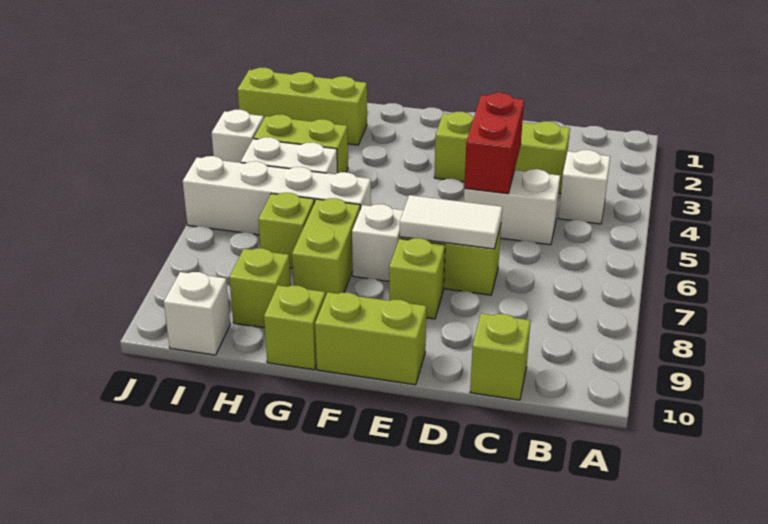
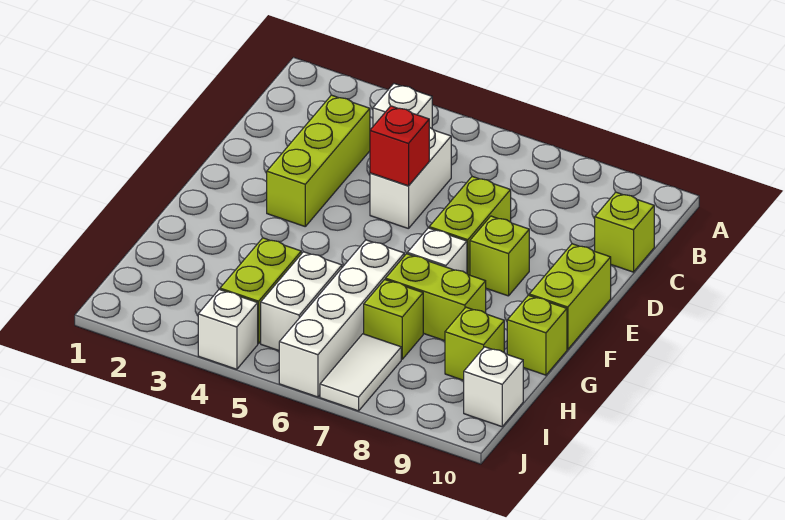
red brick D4:D5 level 2 -> red brick D5 level 2
white tile D7:E7 level 2 -> white tile I7:J7 level 1
lime brick H2:J2 level 1 -> none

